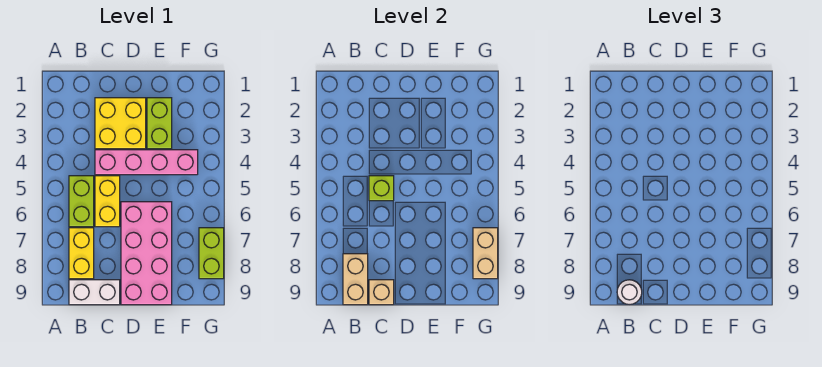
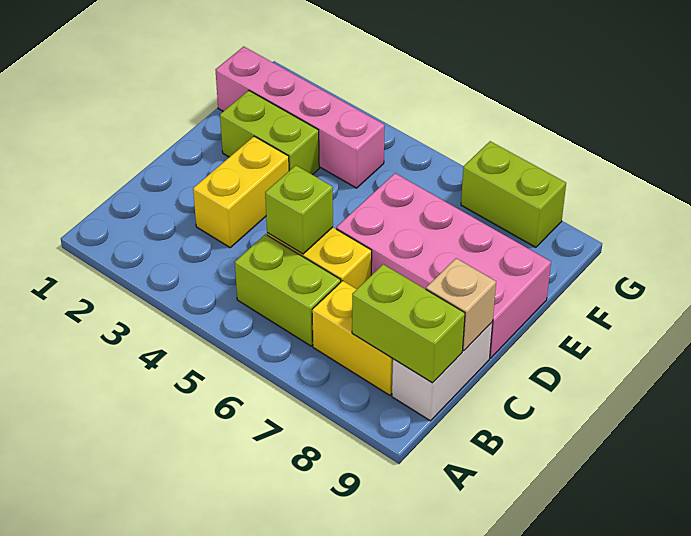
tan brick B8:B9 level 2 -> lime brick B8:B9 level 2
white round brick B9 level 3 -> none
yellow brick C2:D3 level 1 -> yellow brick C3:D3 level 1
pink brick C4:F4 level 1 -> pink brick F1:F4 level 1
tan brick G7:G8 level 2 -> none

